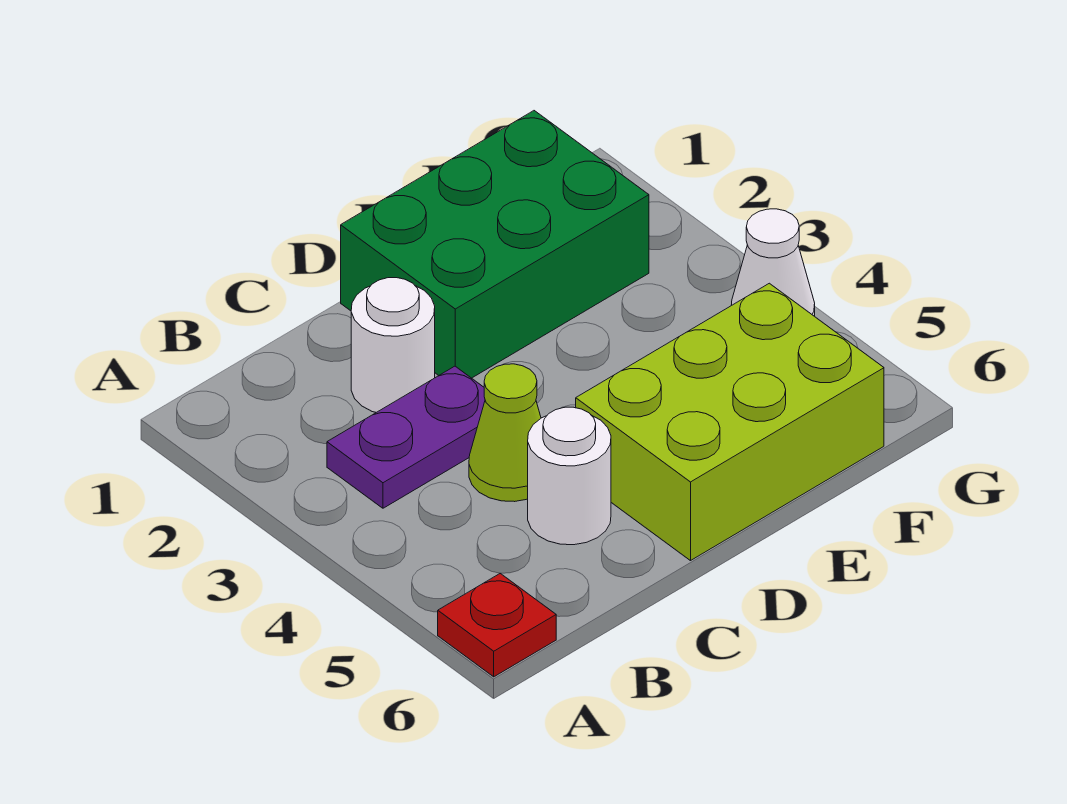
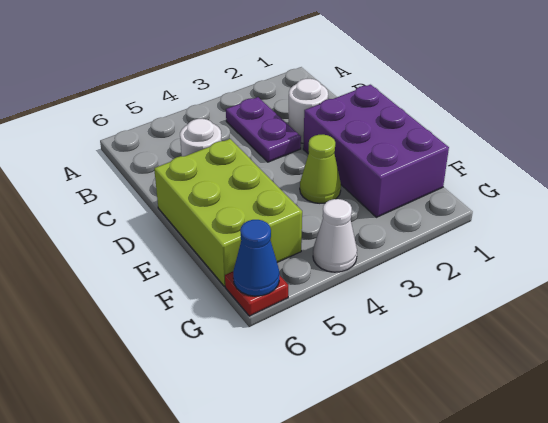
red plate A6 level 1 -> red plate G6 level 1
lime cone C4 level 1 -> lime cone E3 level 1
green brick D1:F2 level 1 -> purple brick D1:F2 level 1
none -> blue cone G6 level 2

